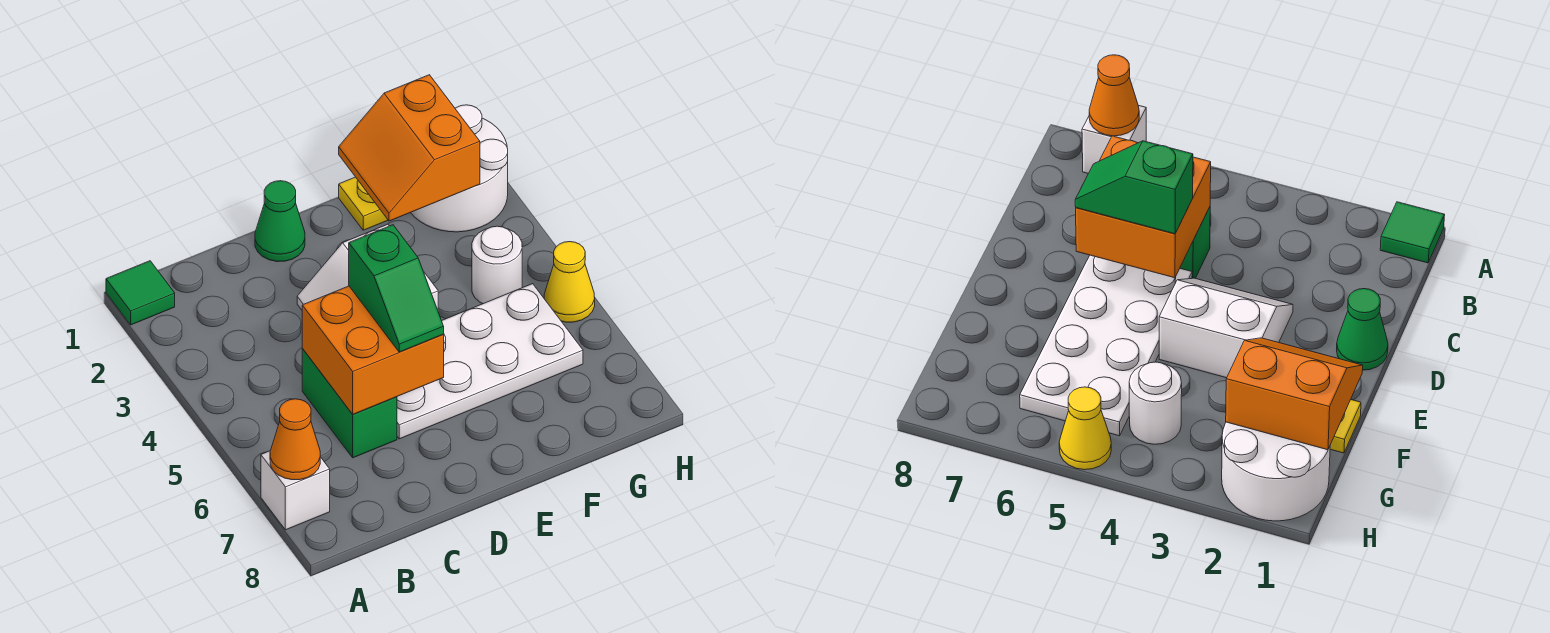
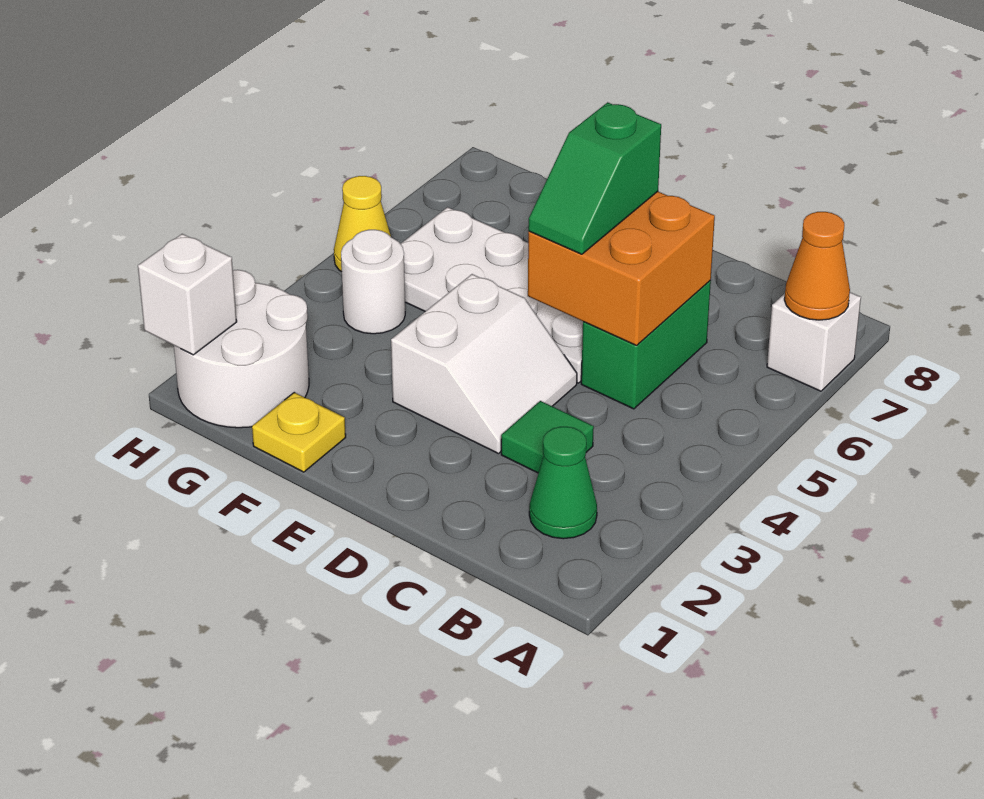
green tile A1 level 1 -> green tile C3 level 1
green cone D1 level 1 -> green cone B2 level 1
green slope D5:D6 level 3 top 5 -> green slope D5:D6 level 3 top 6
orange slope F1:G2 level 2 top G -> none
none -> white brick H1 level 2

